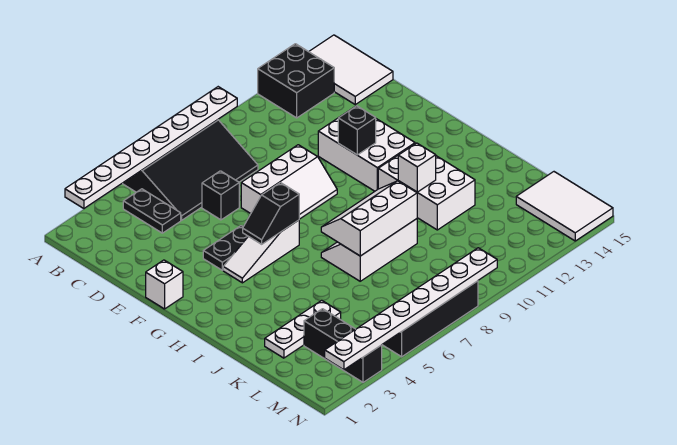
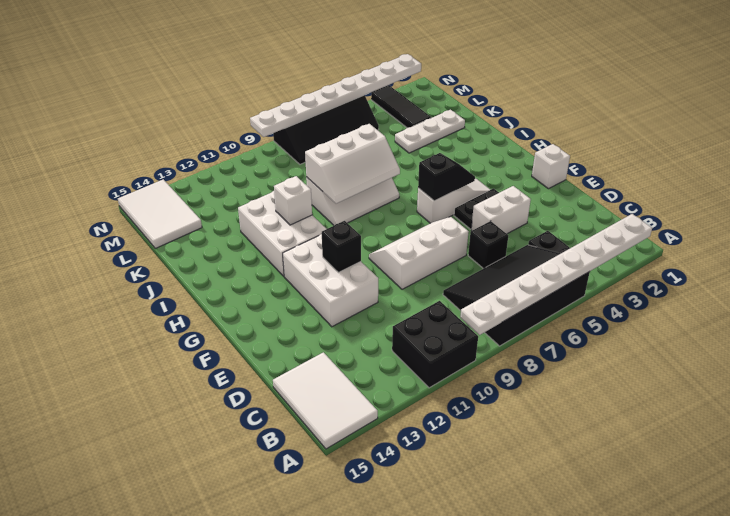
black brick A12:B13 level 1 -> black brick A10:B11 level 1
none -> white brick E4:E5 level 1
black brick L3:N3 level 1 -> black tile L3:N3 level 1

